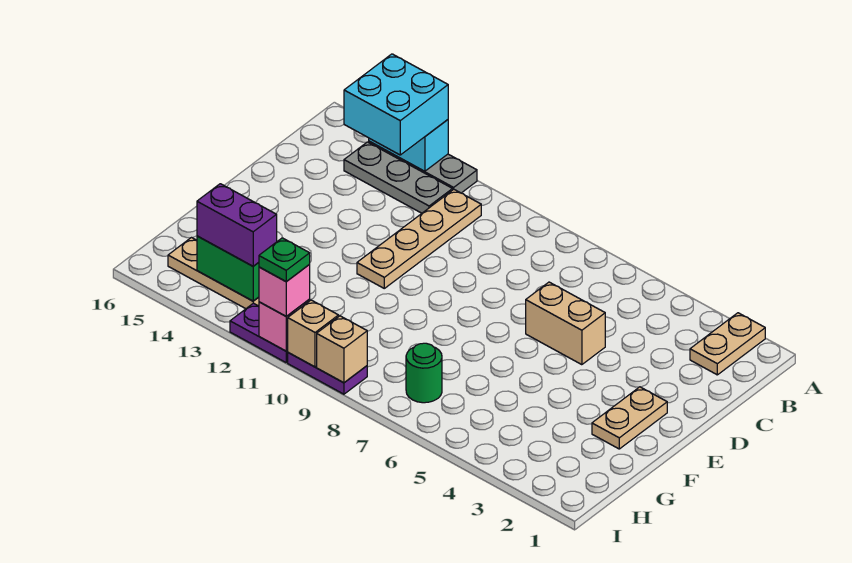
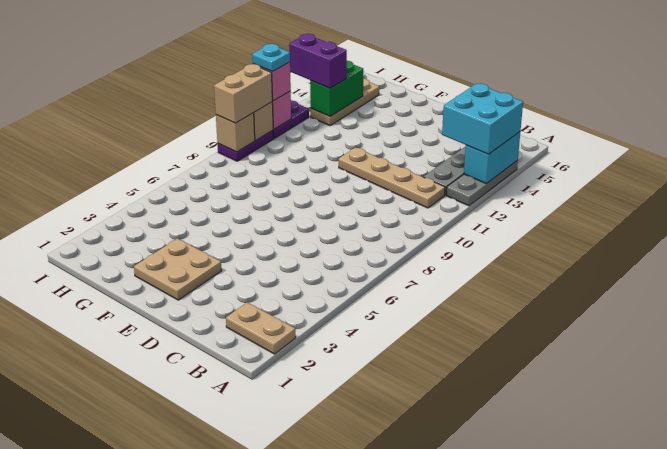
tan brick D5:D6 level 1 -> tan brick I9:I10 level 3
tan plate E2:F2 level 1 -> tan plate E2:F3 level 1
green round brick H7 level 1 -> none
purple brick H13:H14 level 3 -> purple brick H13:I13 level 3
green plate I11 level 4 -> cyan plate I11 level 4

